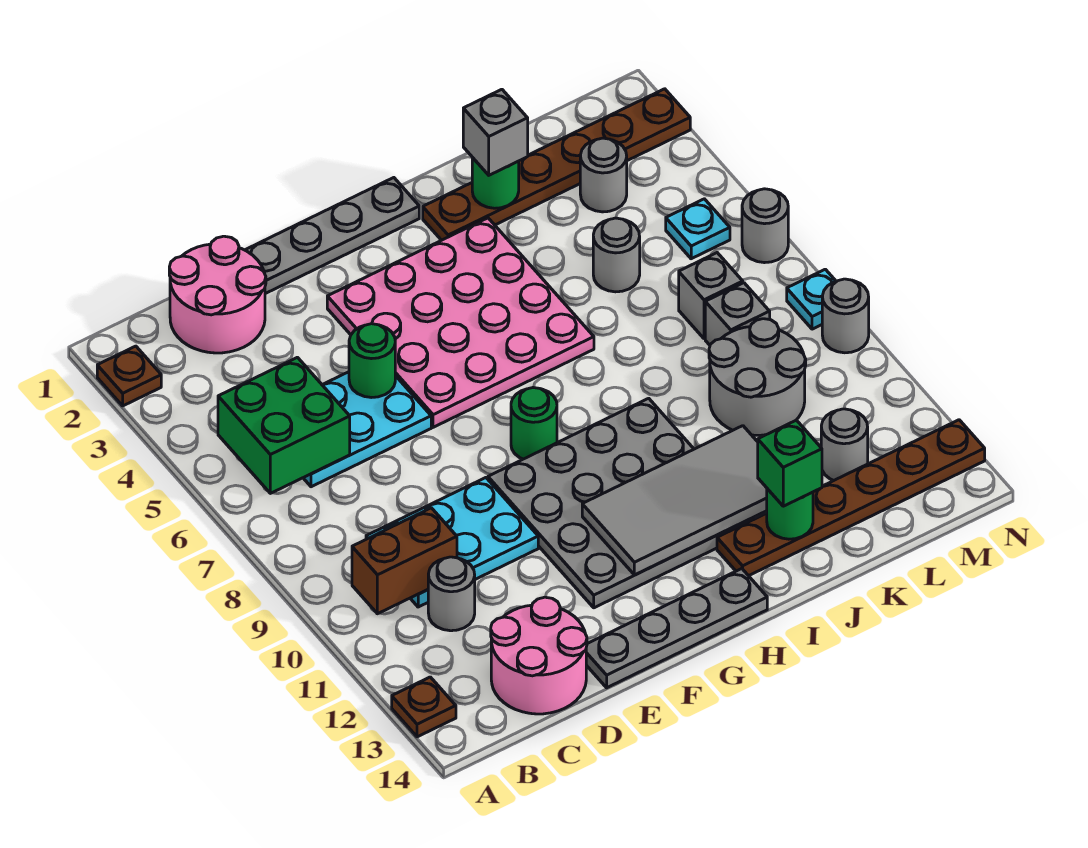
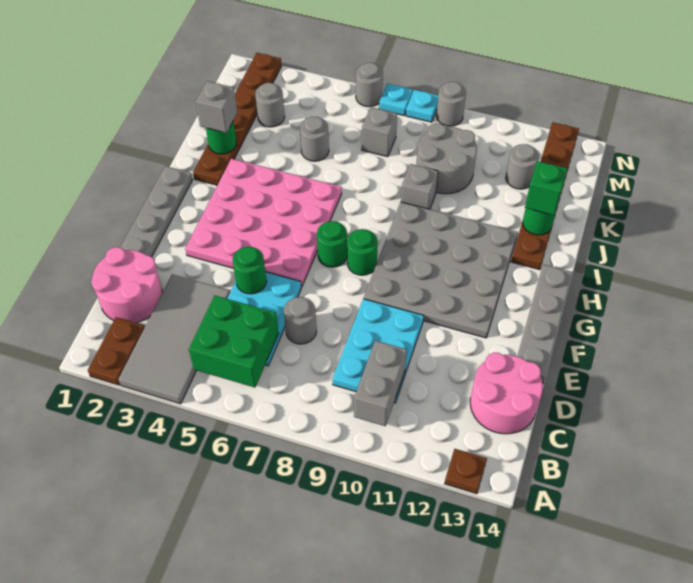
brown plate A2 level 1 -> brown plate A2:B2 level 1
brown brick B10:C10 level 2 -> grey brick B10:C10 level 2
grey round brick C11 level 1 -> grey round brick D7 level 1
none -> green round brick G7 level 1
grey tile G11:J12 level 2 -> grey tile A3:D4 level 1
grey brick L8 level 1 -> grey brick J9 level 1
cyan plate M5 level 1 -> cyan plate N7 level 1

